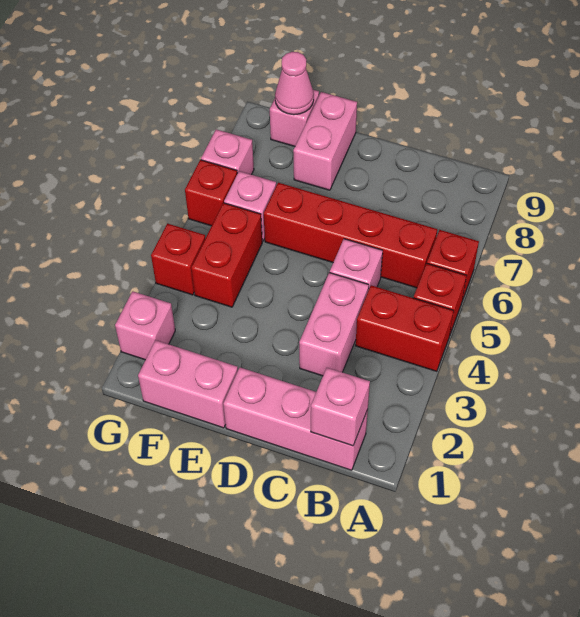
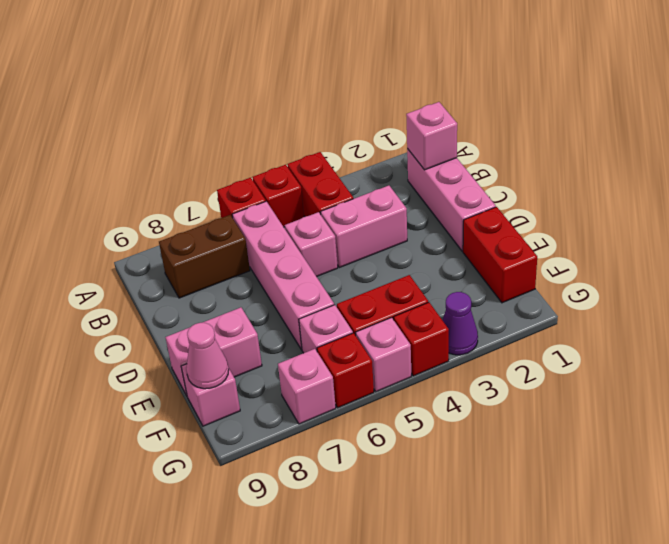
red brick B6:E6 level 1 -> pink brick B6:E6 level 1
none -> brown brick B7:B8 level 1
pink brick E1:F1 level 1 -> red brick E1:F1 level 1
pink brick G2 level 1 -> pink brick G5 level 1
none -> purple cone G3 level 1

